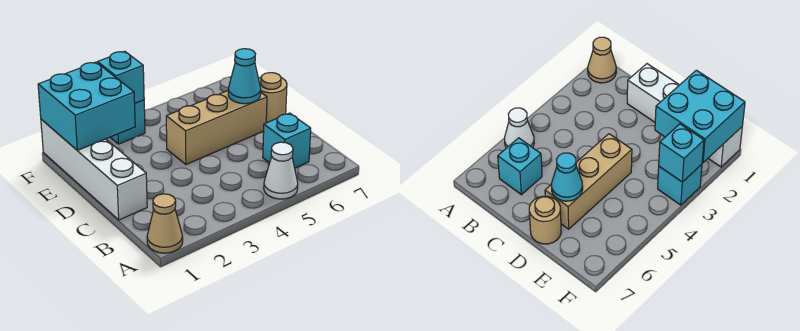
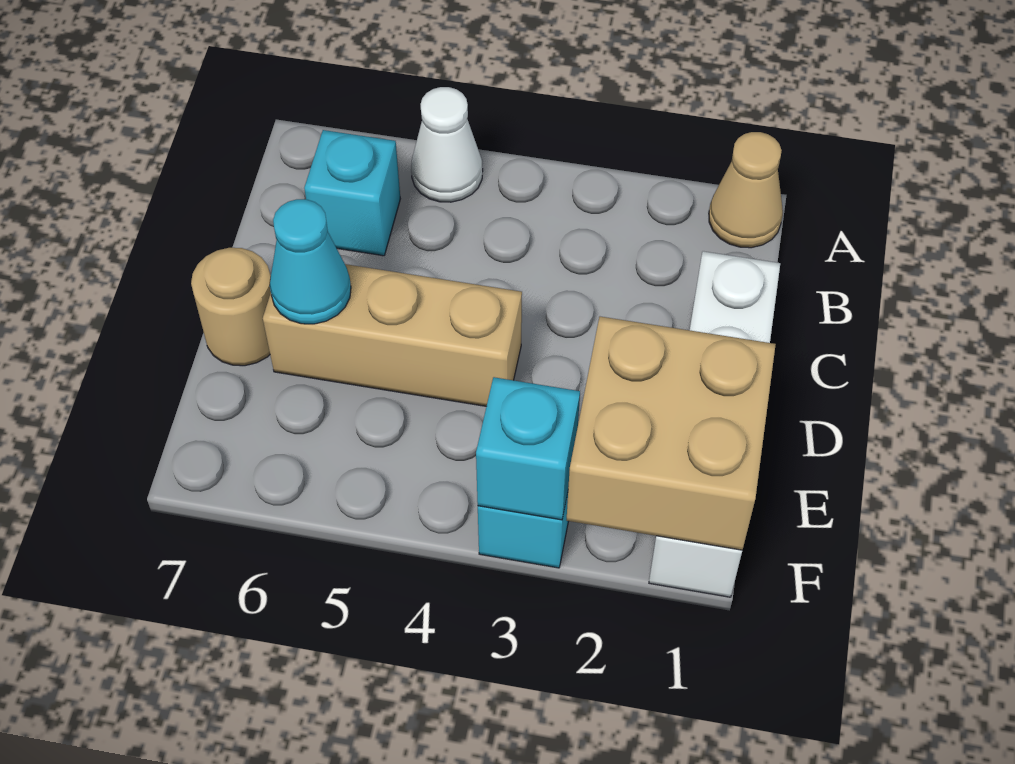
cyan brick E1:F2 level 2 -> tan brick E1:F2 level 2

